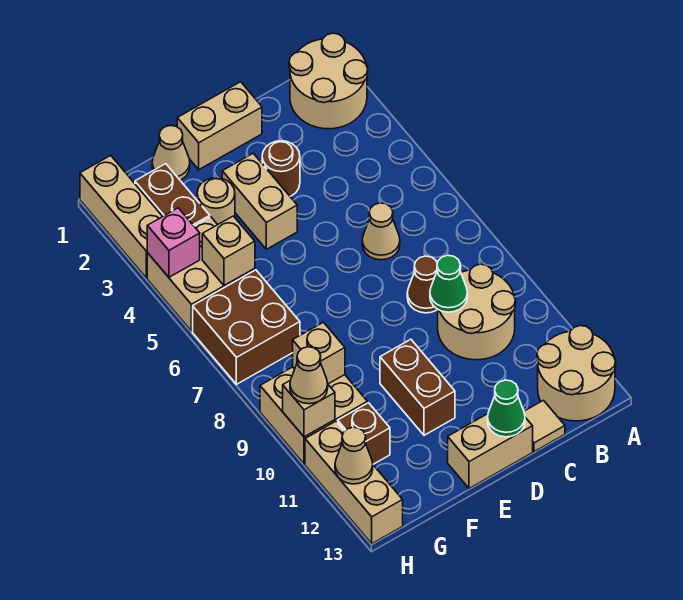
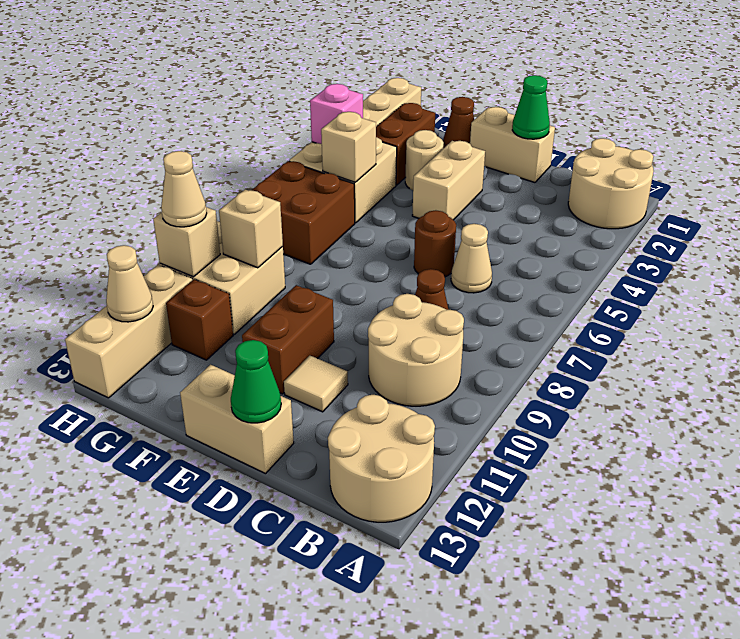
green cone C9 level 2 -> green cone D1 level 2
tan tile C13 level 1 -> tan tile D11 level 1
brown round brick D3 level 1 -> brown round brick D6 level 1
tan cone F1 level 1 -> brown cone F1 level 1

